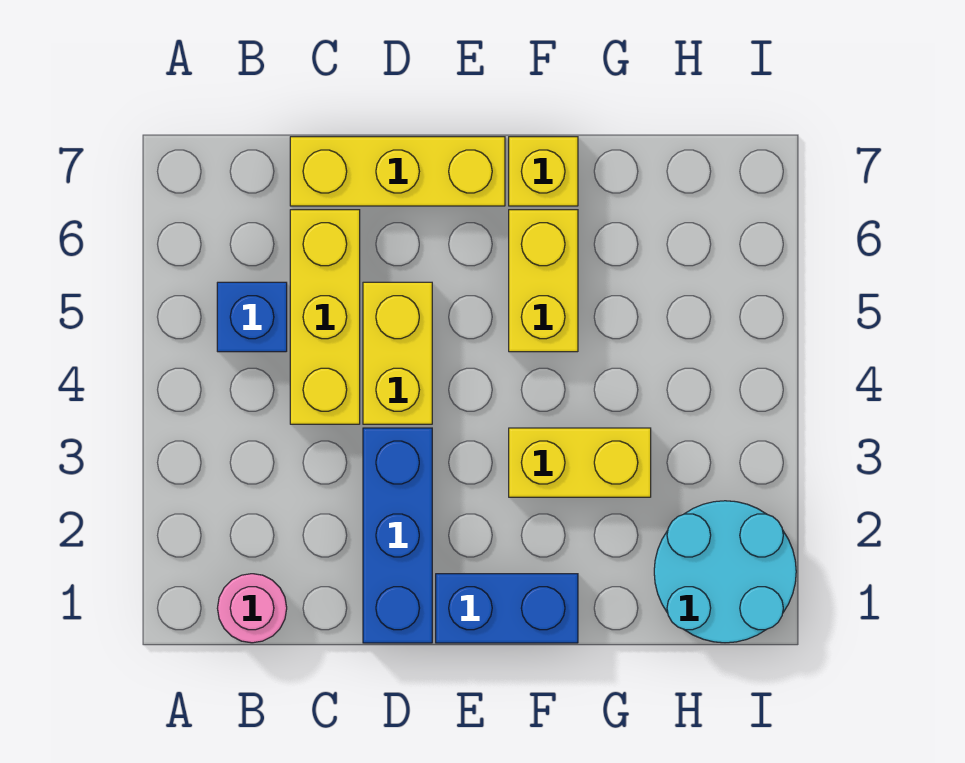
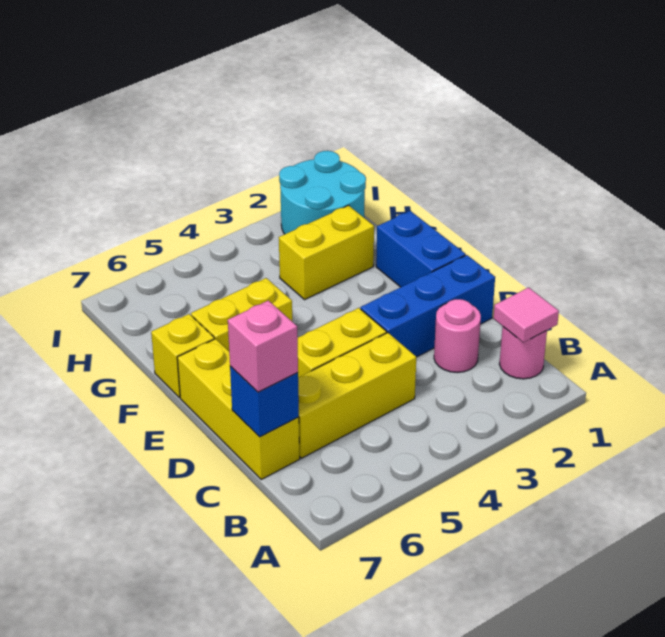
none -> pink tile B1 level 2
blue brick B5 level 1 -> blue brick C7 level 2
none -> pink round brick C2 level 1
none -> pink brick C7 level 3
yellow brick F3:G3 level 1 -> yellow brick G2:G3 level 1

